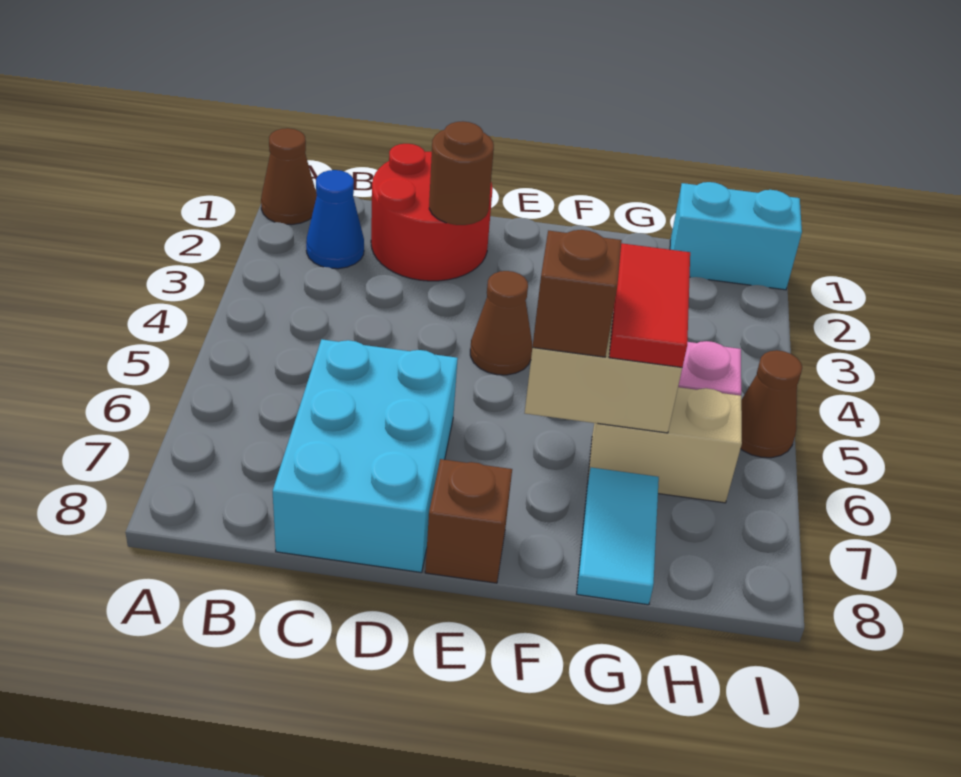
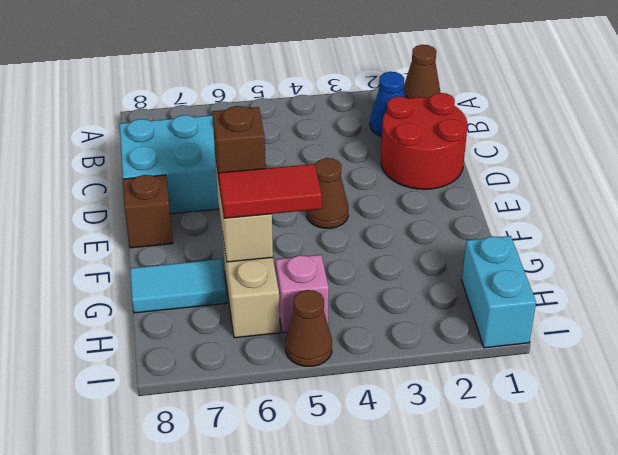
brown round brick D2 level 2 -> none

